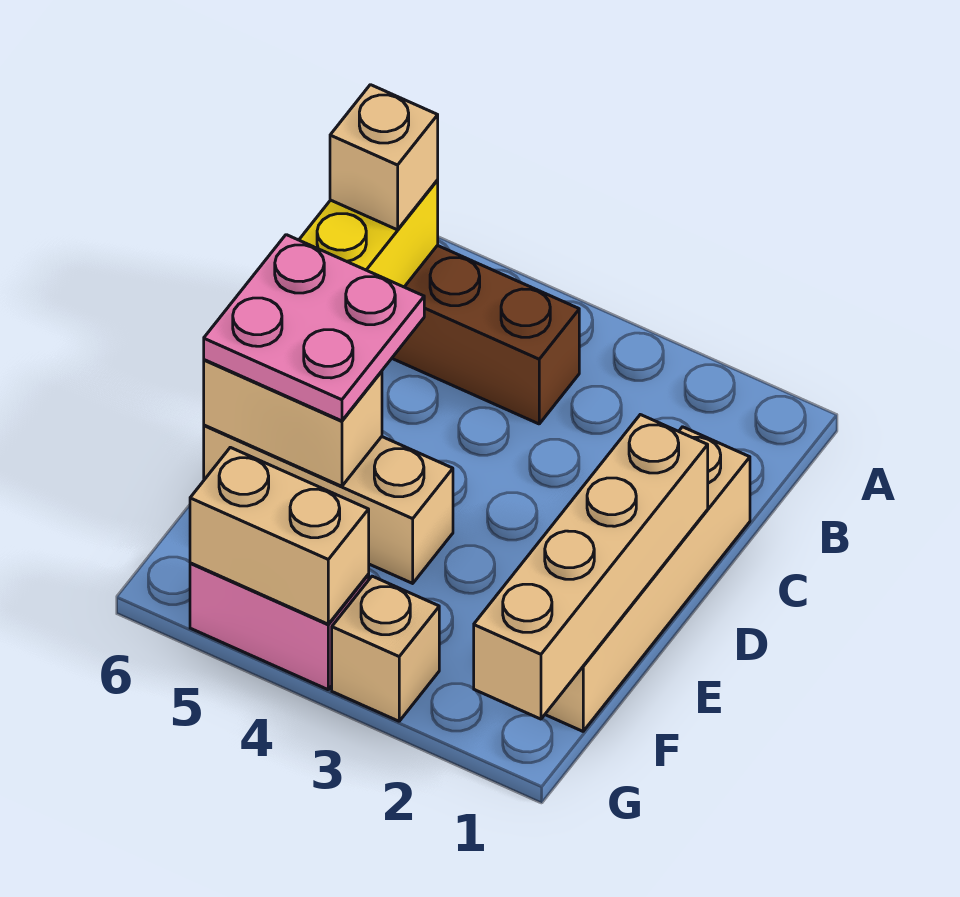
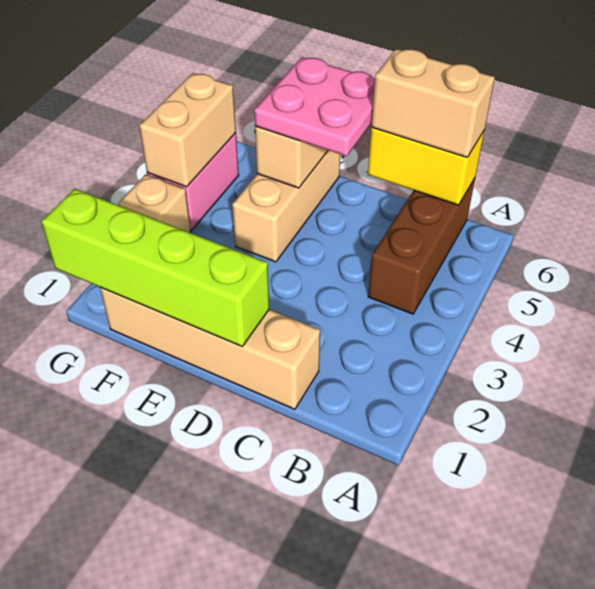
tan brick B6 level 3 -> tan brick B6:C6 level 3
tan brick D1:G1 level 2 -> lime brick D1:G1 level 2

